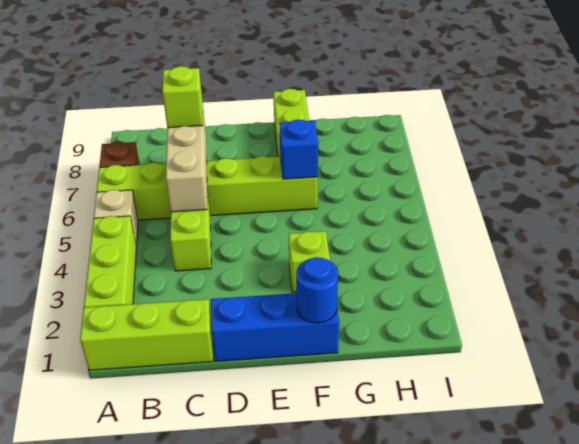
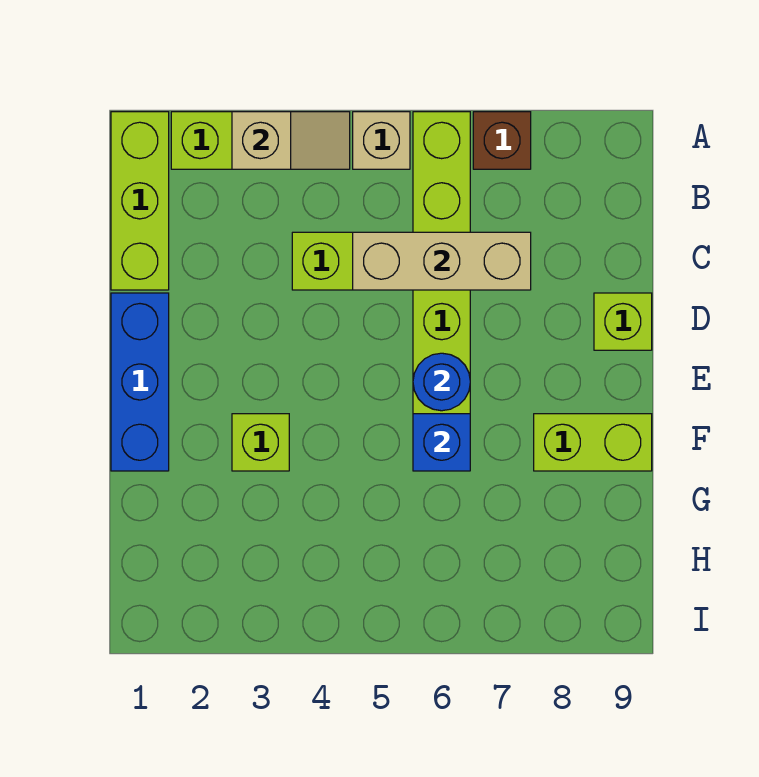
none -> tan slope A3:A4 level 2 top 3
lime brick C7 level 3 -> lime brick D9 level 1
blue round brick F1 level 2 -> blue round brick E6 level 2

